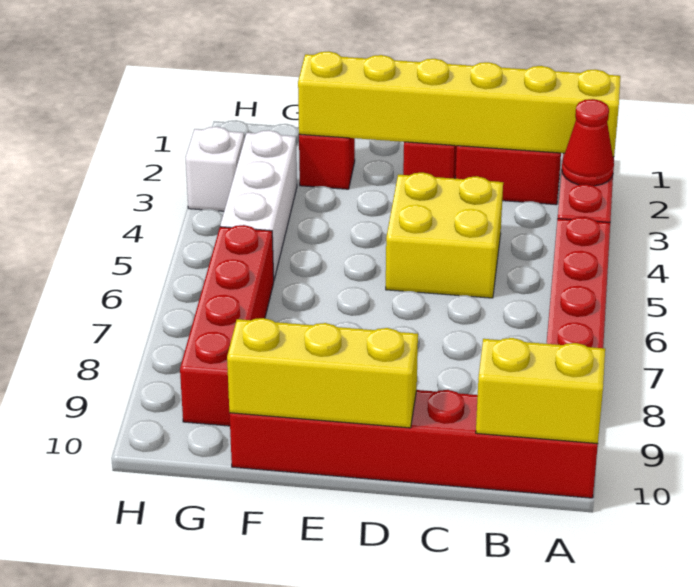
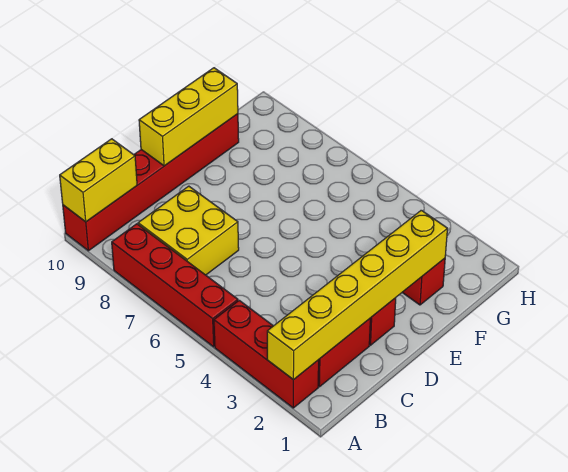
red cone A3 level 2 -> none
yellow brick C4:D5 level 1 -> yellow brick B7:C8 level 1
white brick G3:G5 level 1 -> none
red brick G6:G9 level 1 -> none
white brick H3 level 1 -> none

